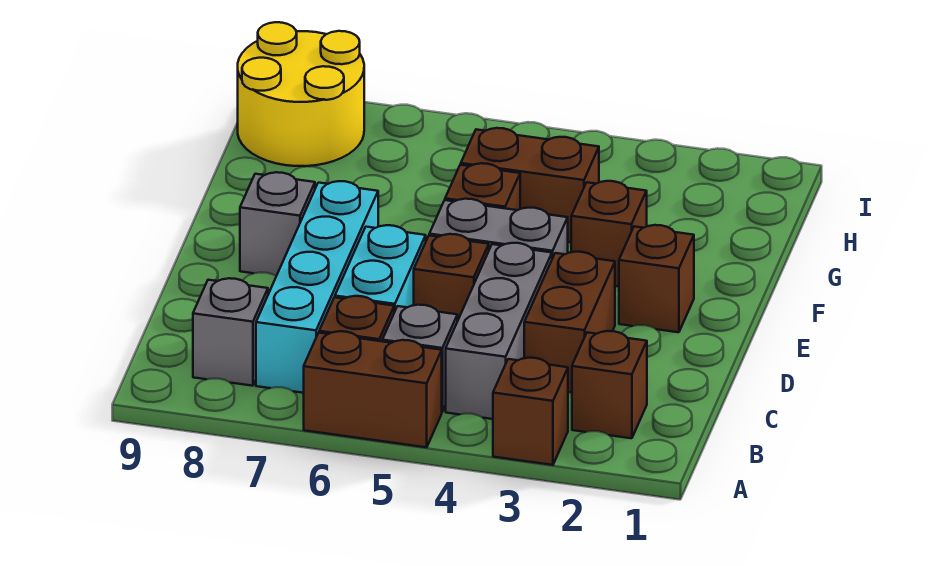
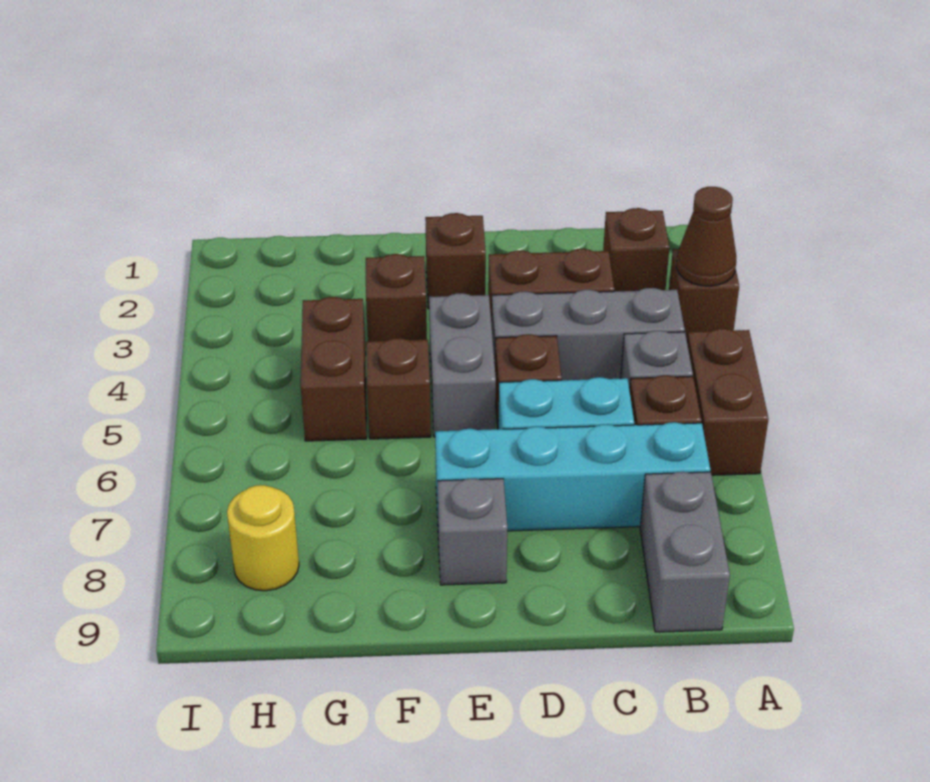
none -> brown cone A3 level 2
grey brick B8 level 1 -> grey brick B8:B9 level 1
yellow round brick H8:I9 level 1 -> yellow round brick H8 level 1

